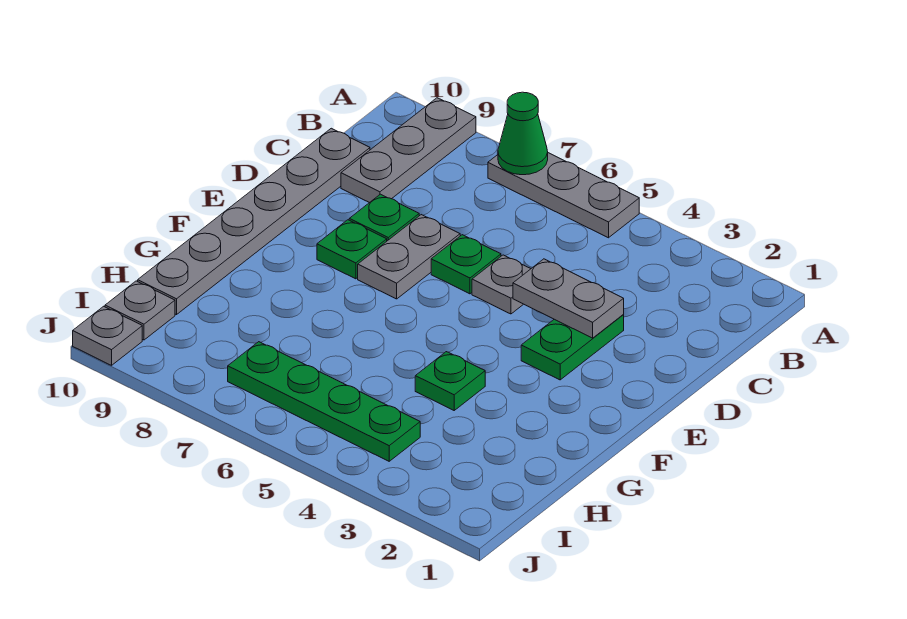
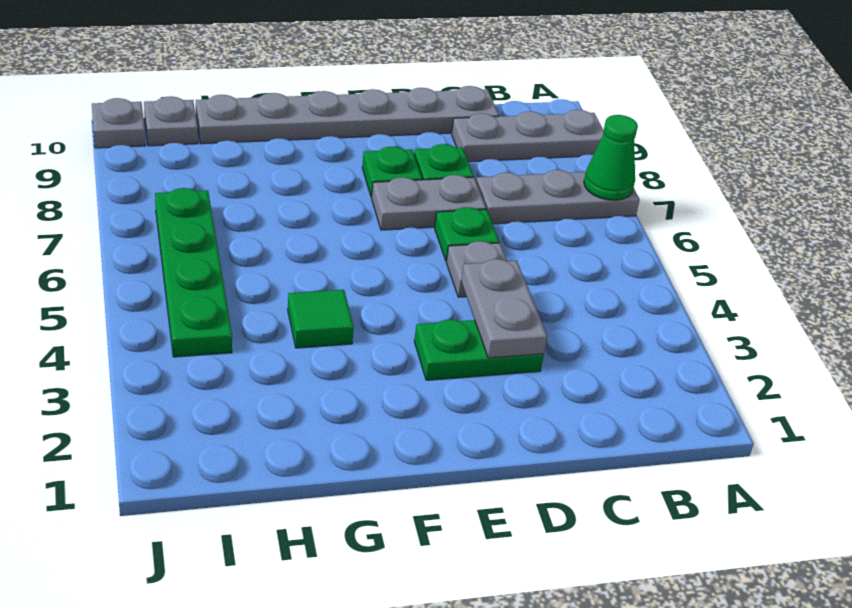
grey plate A5:A7 level 1 -> grey plate A7:C7 level 1
green plate G4 level 1 -> green tile G4 level 1

